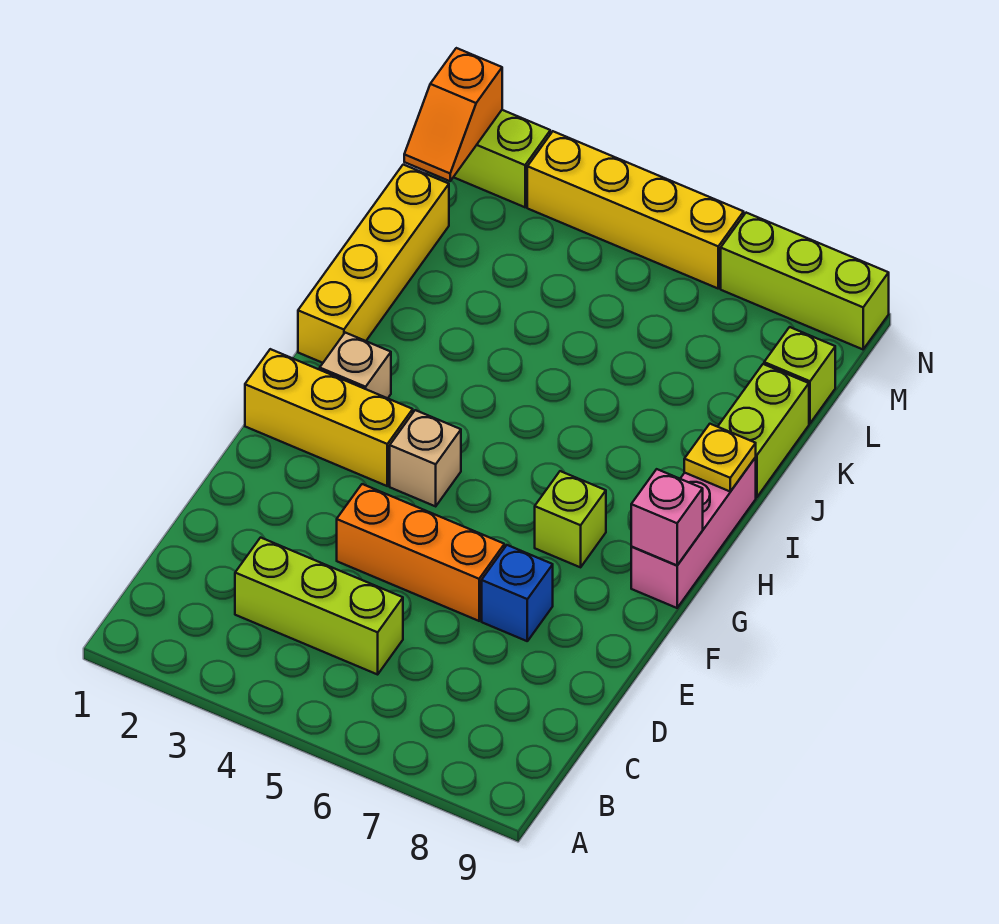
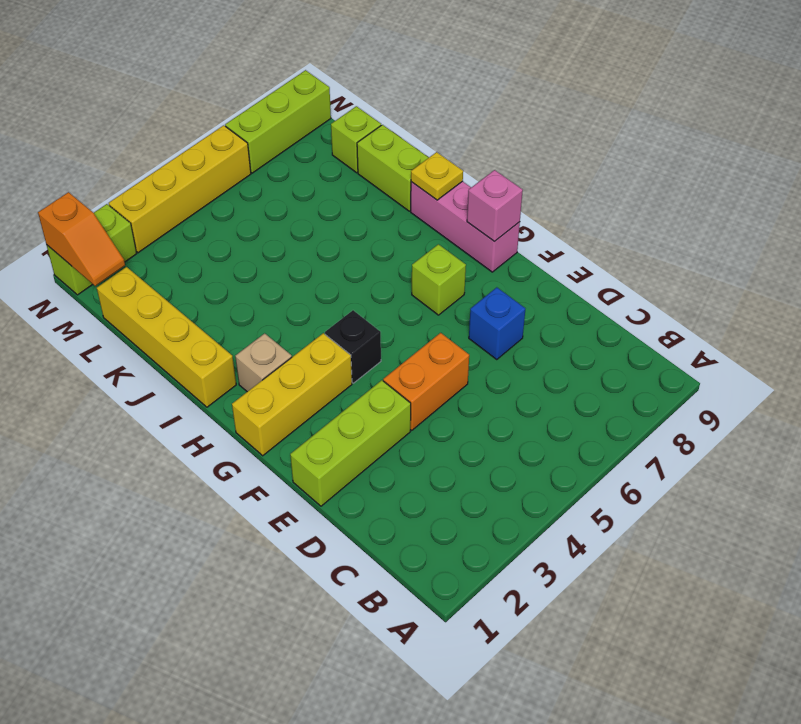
lime brick C3:C5 level 1 -> lime brick E1:E3 level 1
orange brick E4:E6 level 1 -> orange brick E4:E5 level 1
tan brick G4 level 1 -> black brick G4 level 1

